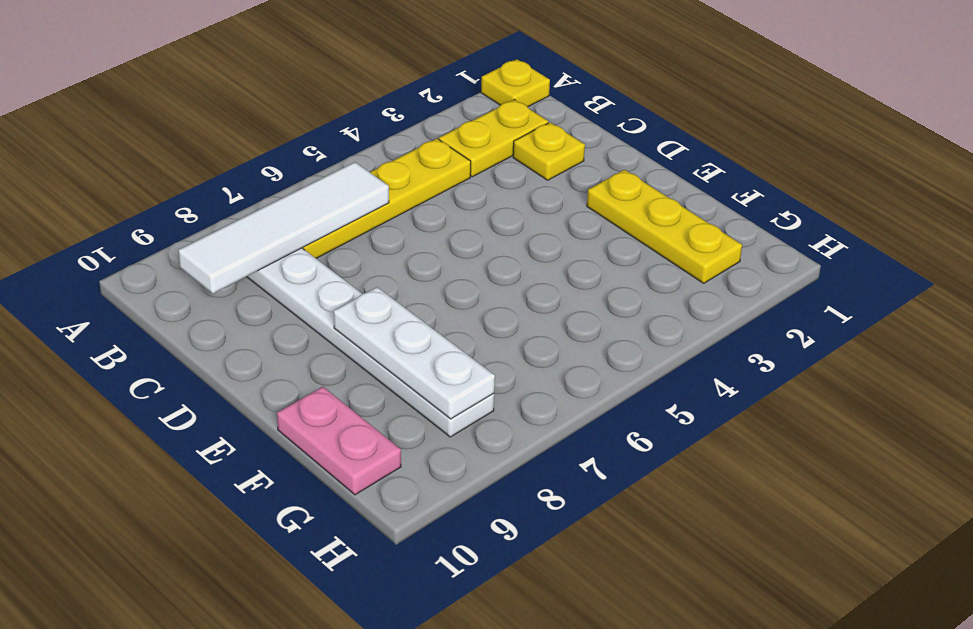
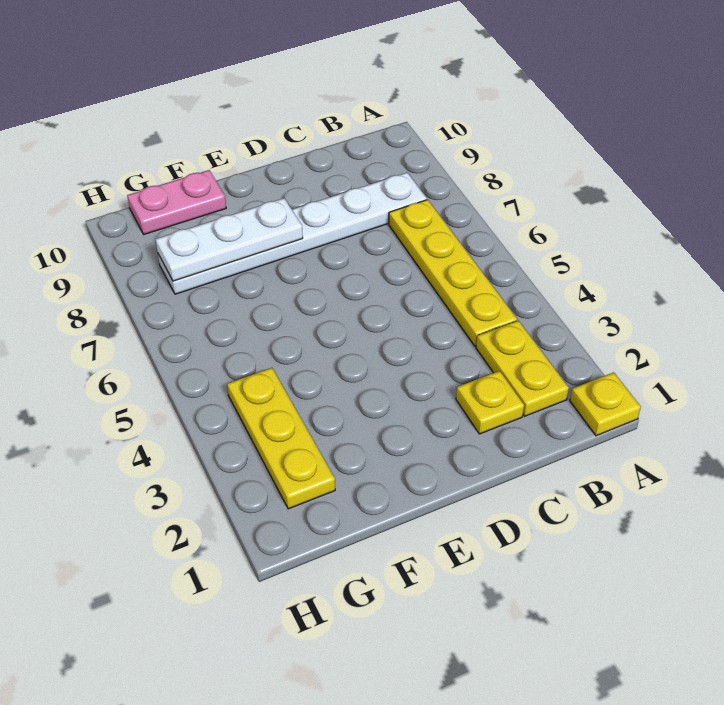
white tile B6:B9 level 2 -> none
yellow plate E2:G2 level 1 -> yellow plate G2:G4 level 1

